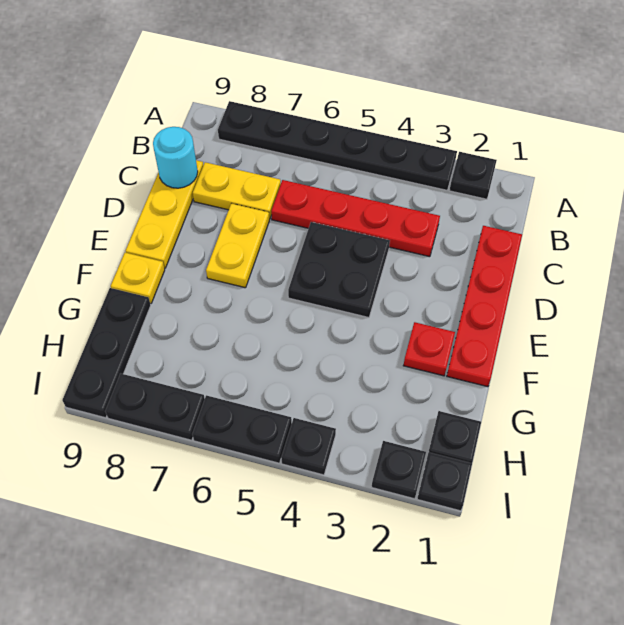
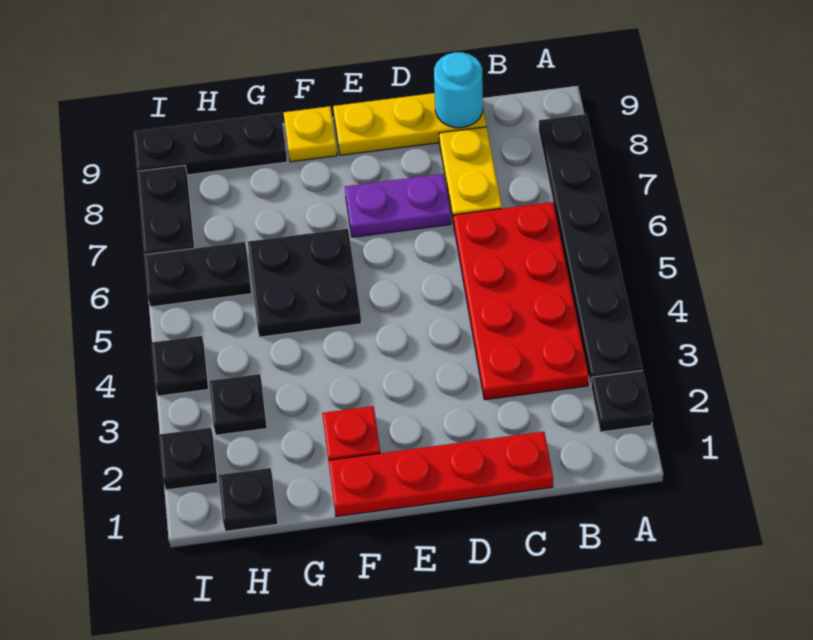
red plate C3:C6 level 1 -> red plate B3:C6 level 1
black plate D4:E5 level 1 -> black plate F5:G6 level 1
yellow plate D7:E7 level 1 -> purple plate D7:E7 level 1
black plate I1 level 1 -> black plate H3 level 1
black plate I5:I6 level 1 -> black plate H6:I6 level 1

